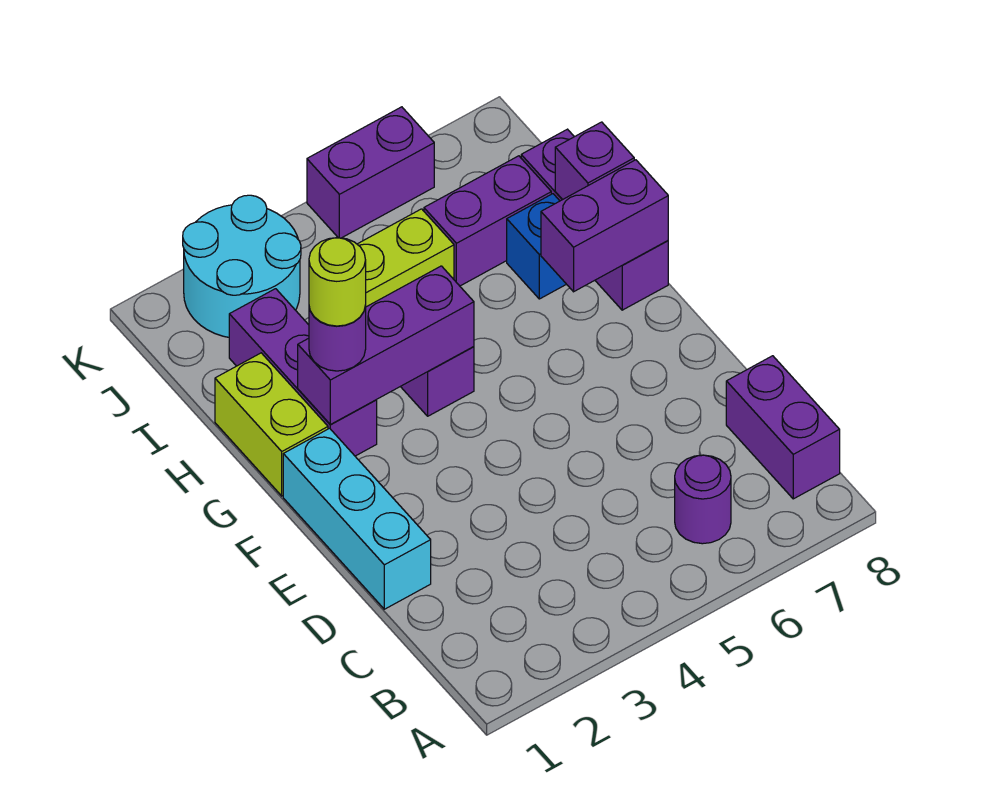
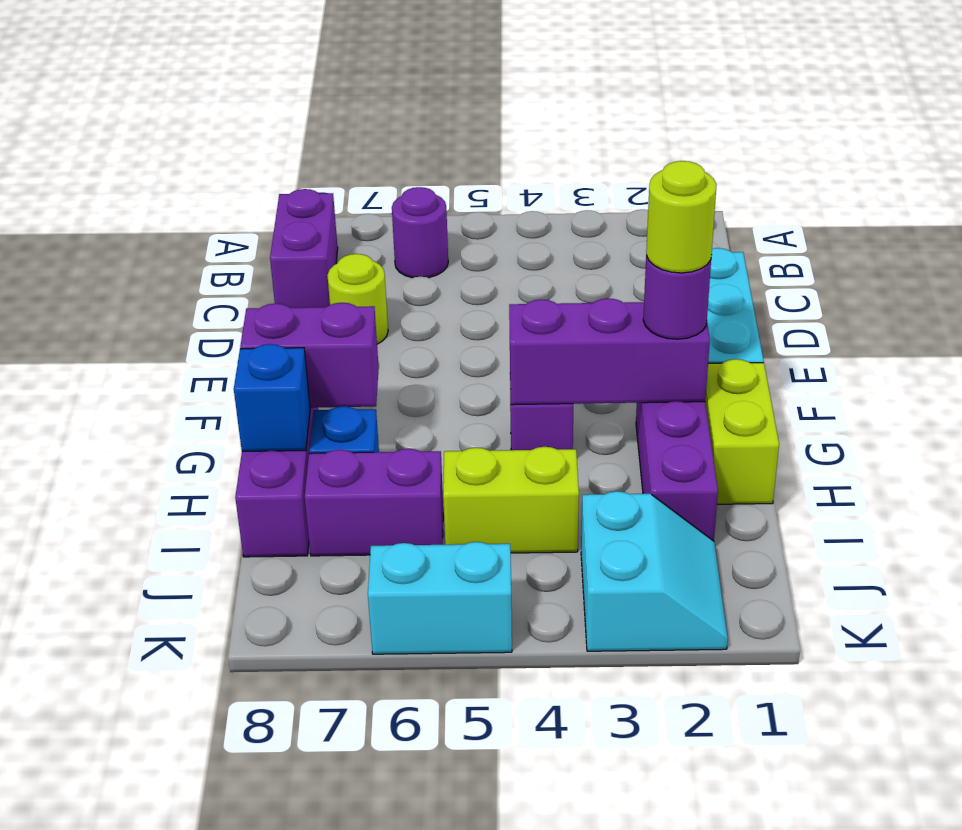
none -> lime round brick D7 level 1
purple brick H8 level 2 -> blue brick H8 level 2
cyan round brick J2:K3 level 1 -> cyan slope J2:K3 level 1 top 3
purple brick K5:K6 level 1 -> cyan brick K5:K6 level 1

